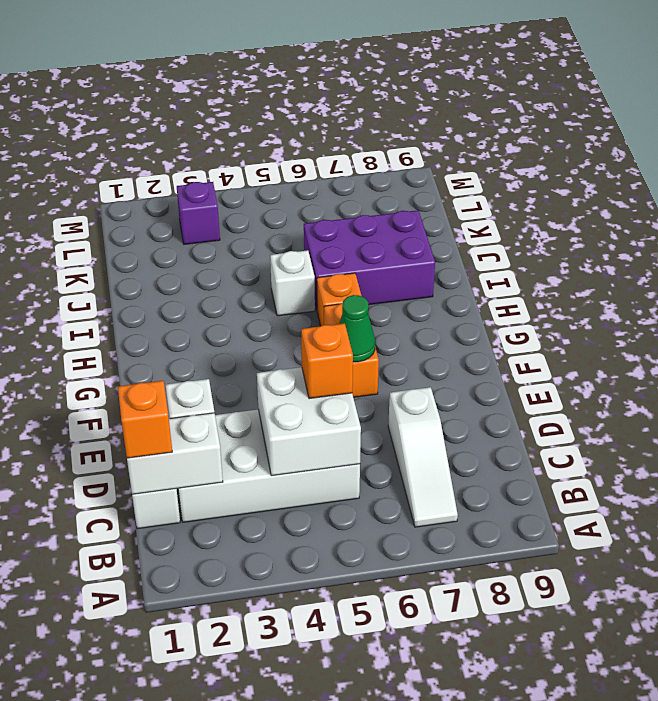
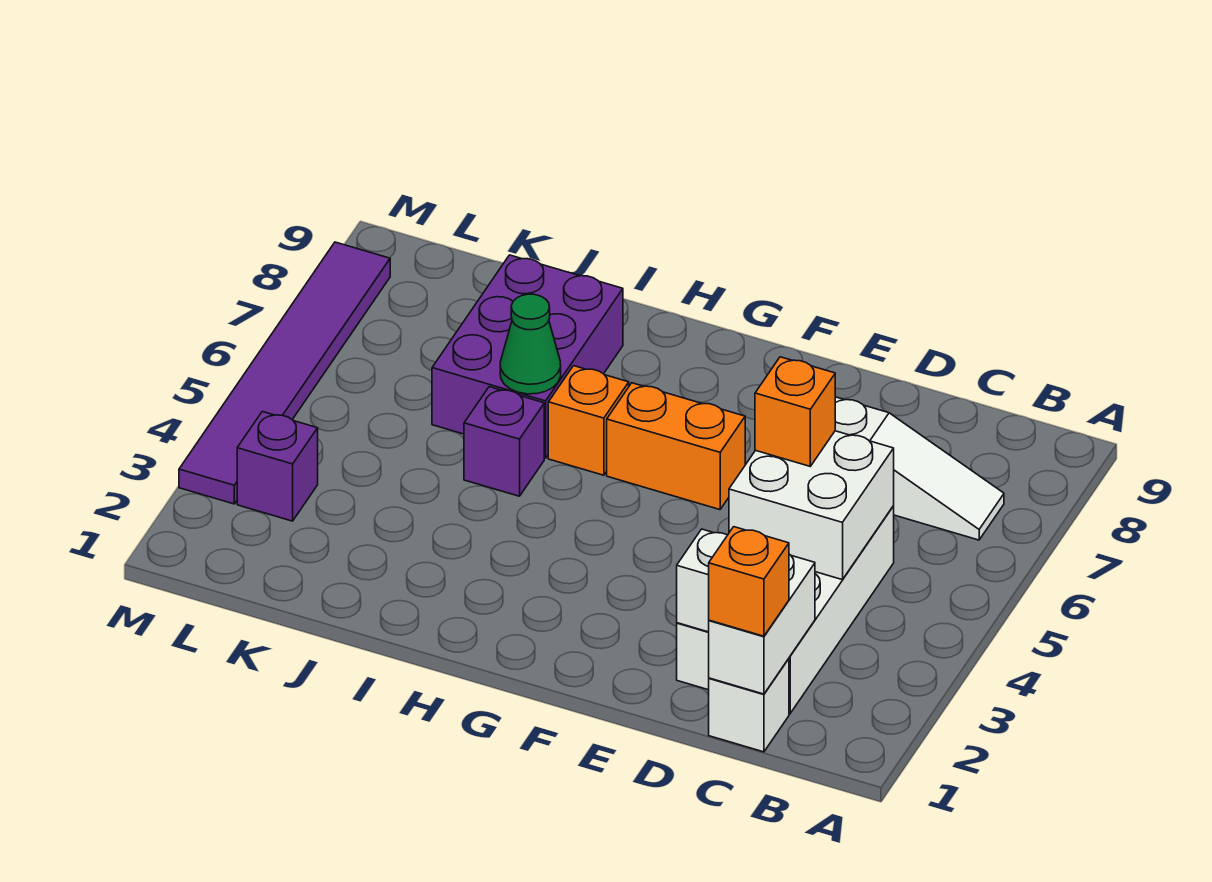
green cone F6 level 2 -> green cone I6 level 2
white brick I5 level 1 -> purple brick I5 level 1
none -> purple tile M3:M8 level 1

